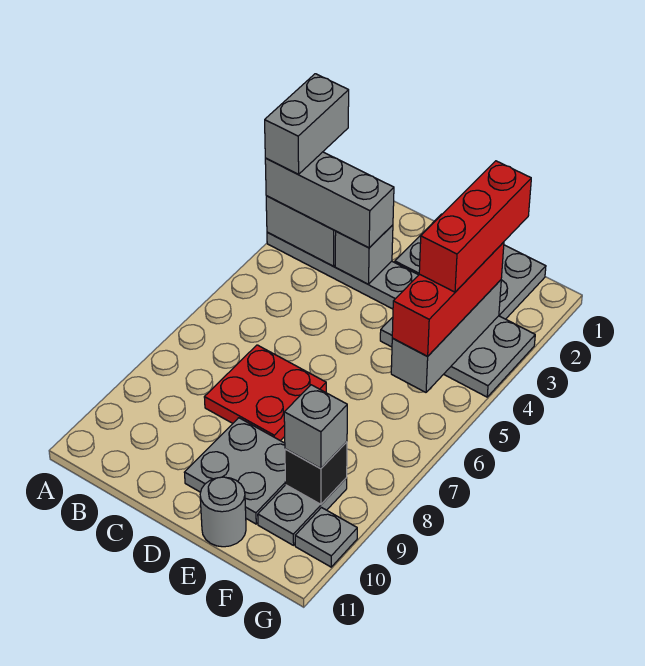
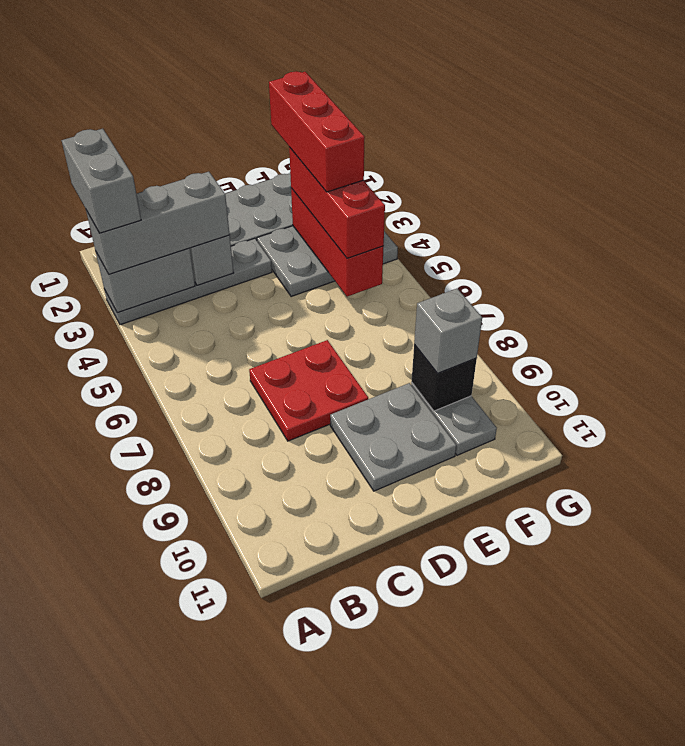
grey round brick E11 level 1 -> none
grey brick F3:F5 level 2 -> red brick F3:F5 level 2
grey plate G10 level 1 -> none

